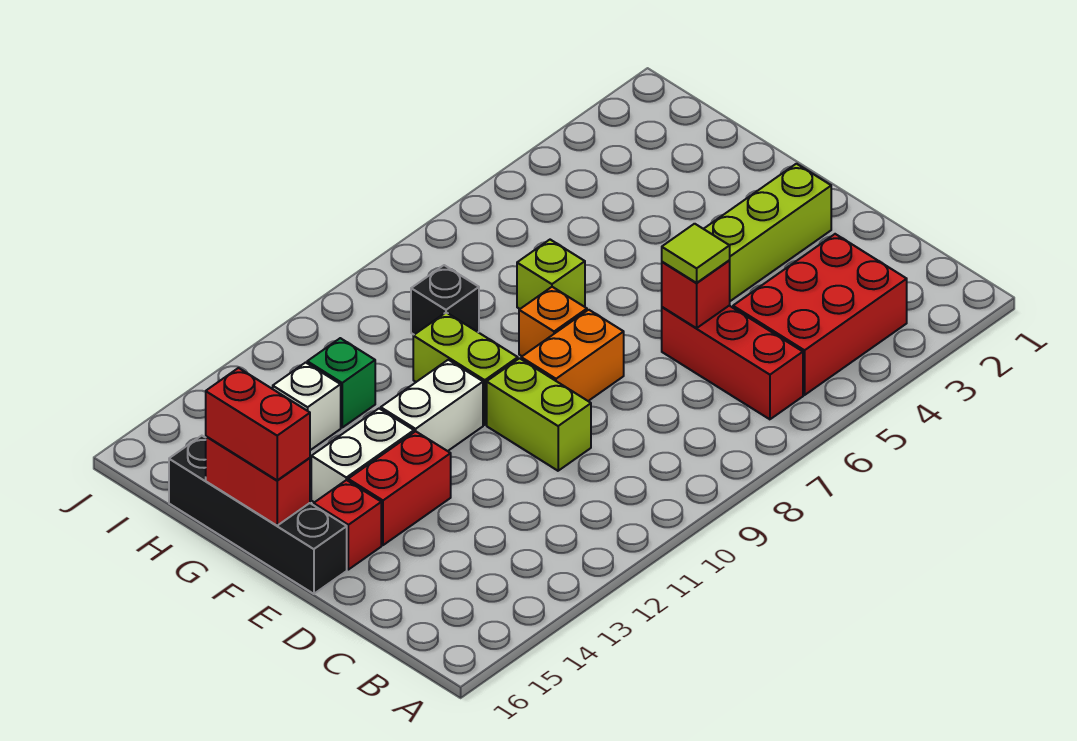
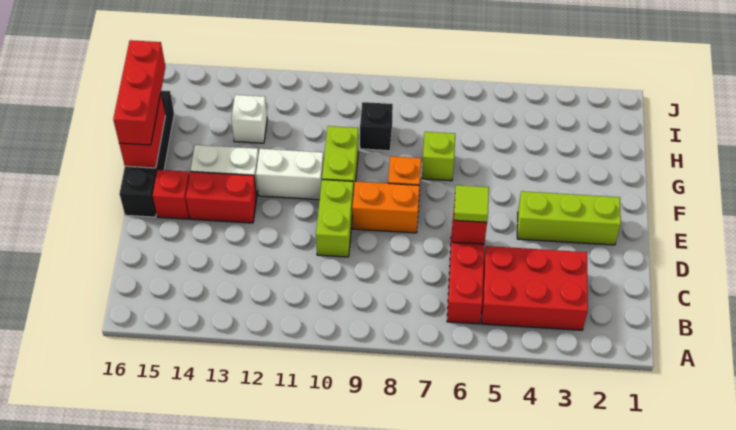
red brick F16:G16 level 3 -> red brick F16:H16 level 3
green brick H12 level 1 -> none

